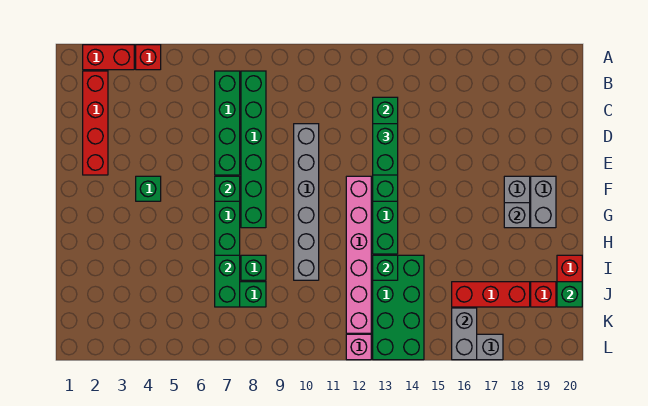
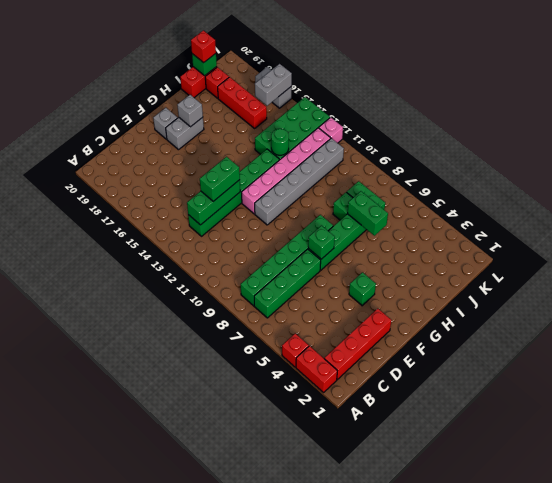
green brick C13:F13 level 2 -> green brick C13:E13 level 2
grey brick D10:I10 level 1 -> grey brick F11:K11 level 1
grey brick F19:G19 level 1 -> grey brick F19 level 1
green brick I7:J7 level 2 -> green brick I6:I7 level 2
green brick I13 level 2 -> green round brick I13 level 2
none -> red brick J20 level 3

